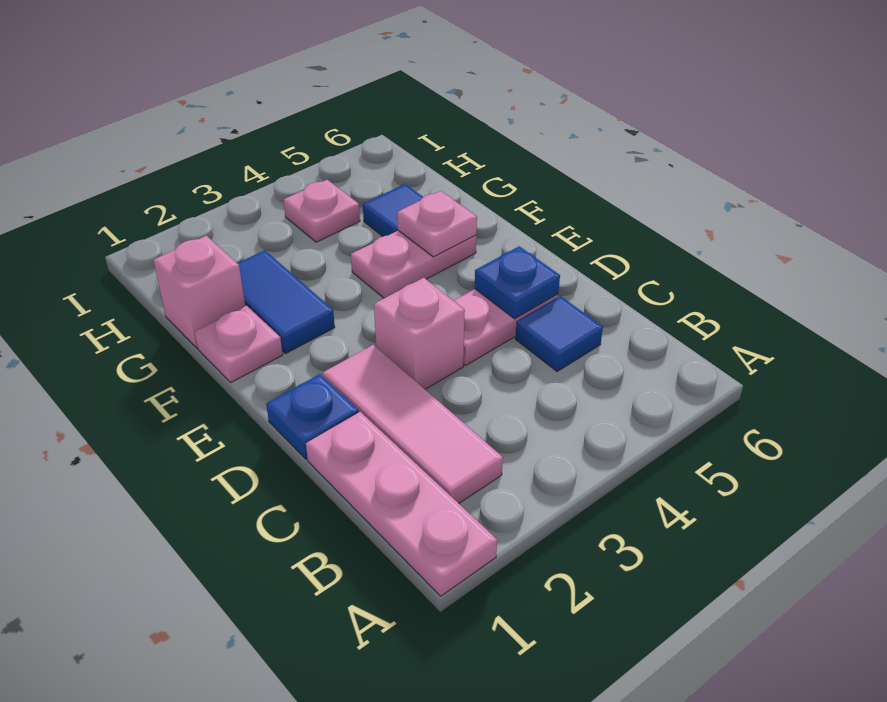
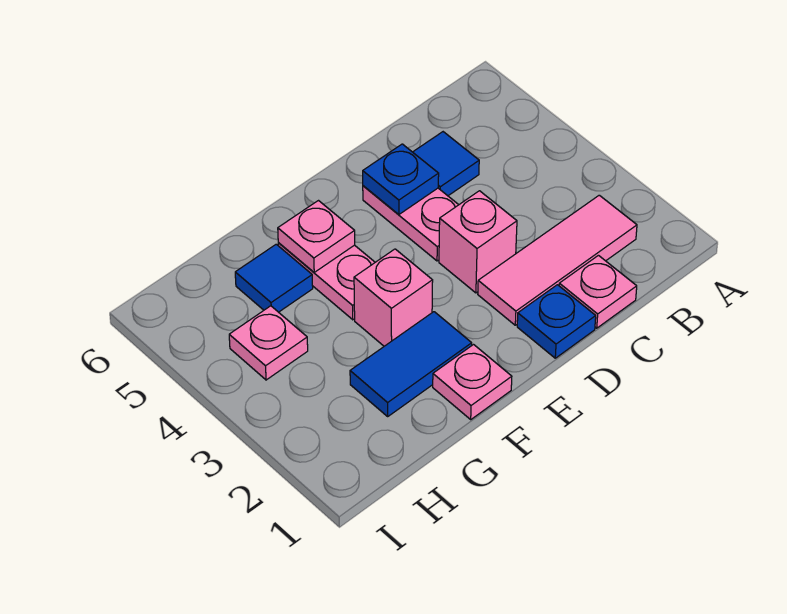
pink plate A1:C1 level 1 -> pink plate C1 level 1
pink brick G1 level 1 -> pink brick F3 level 1

